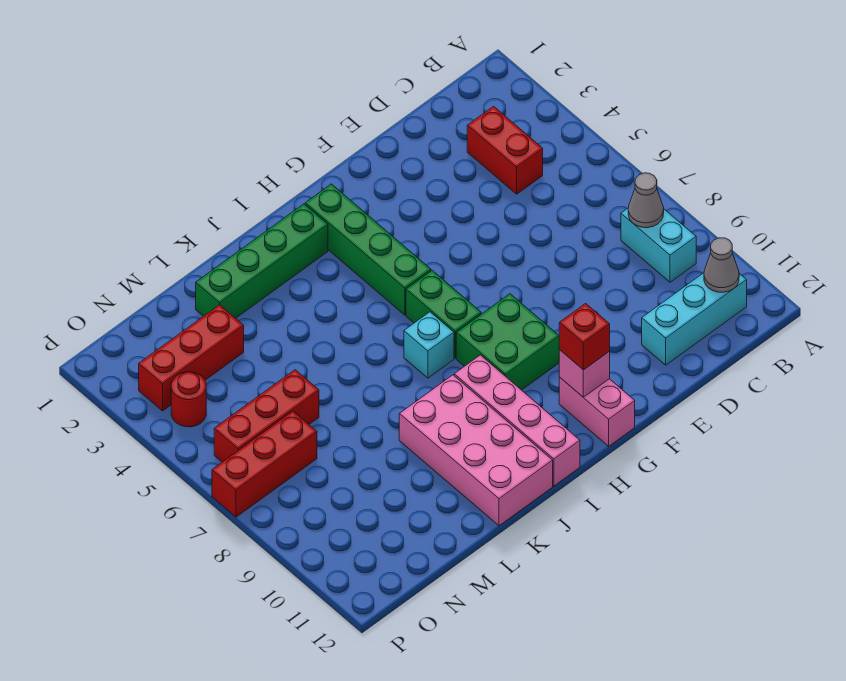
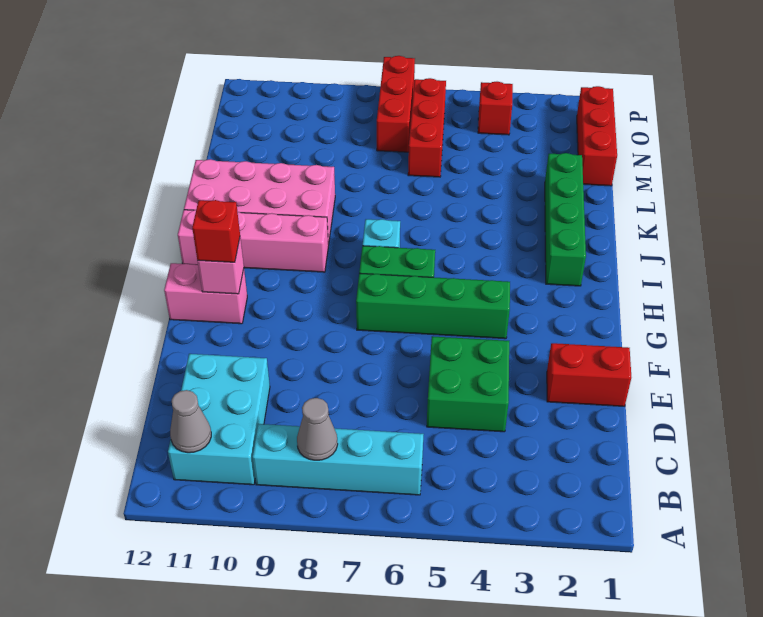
cyan brick B8:B9 level 1 -> cyan brick B6:B9 level 1
cyan brick B11:D11 level 1 -> cyan brick B10:D11 level 1
red brick C3:C4 level 1 -> red brick E1:E2 level 1
green brick G8:H9 level 1 -> green brick D4:E5 level 1
green brick H2:H5 level 1 -> green brick G4:G7 level 1
red brick M3:O3 level 1 -> red brick M1:O1 level 1
red round brick O4 level 1 -> red brick O4 level 1

